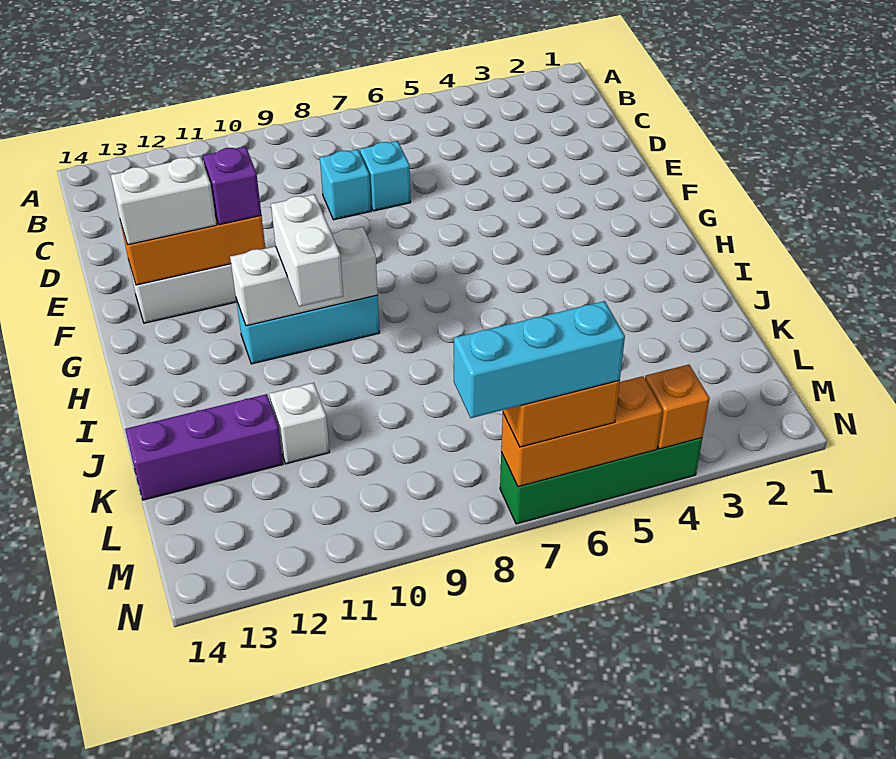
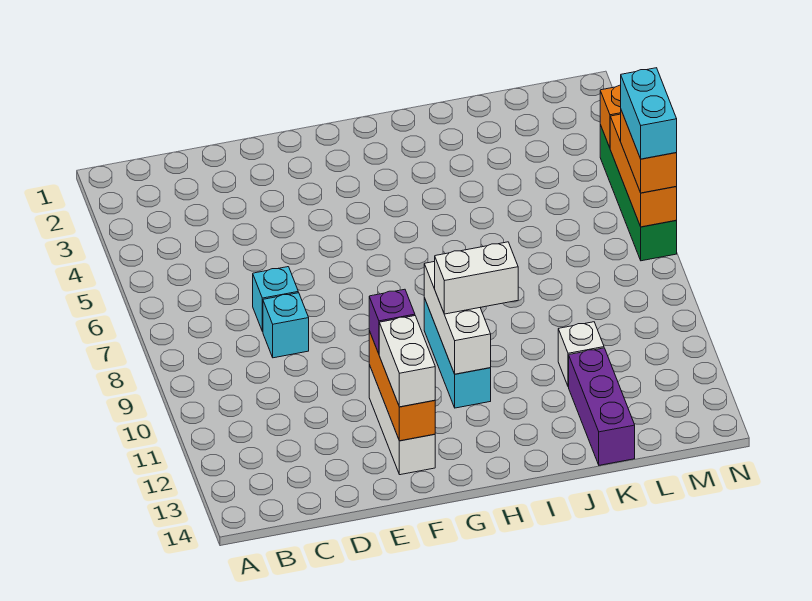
cyan brick N6:N8 level 4 -> cyan brick N6:N7 level 4

